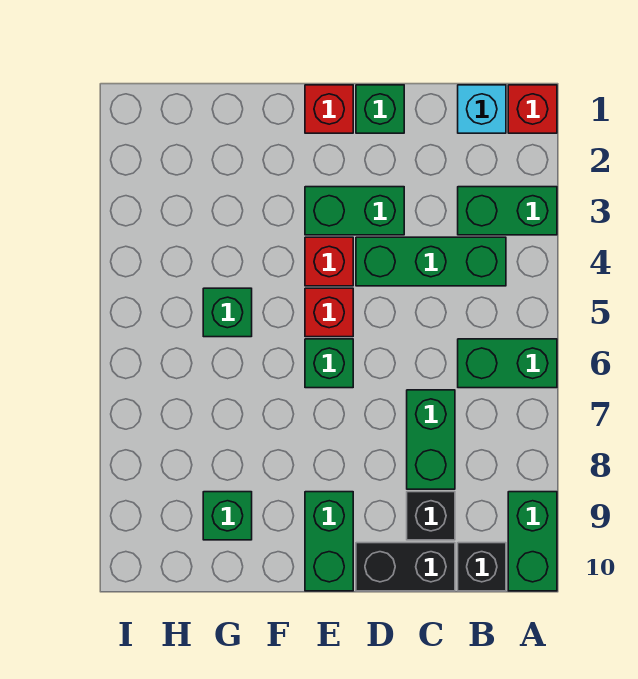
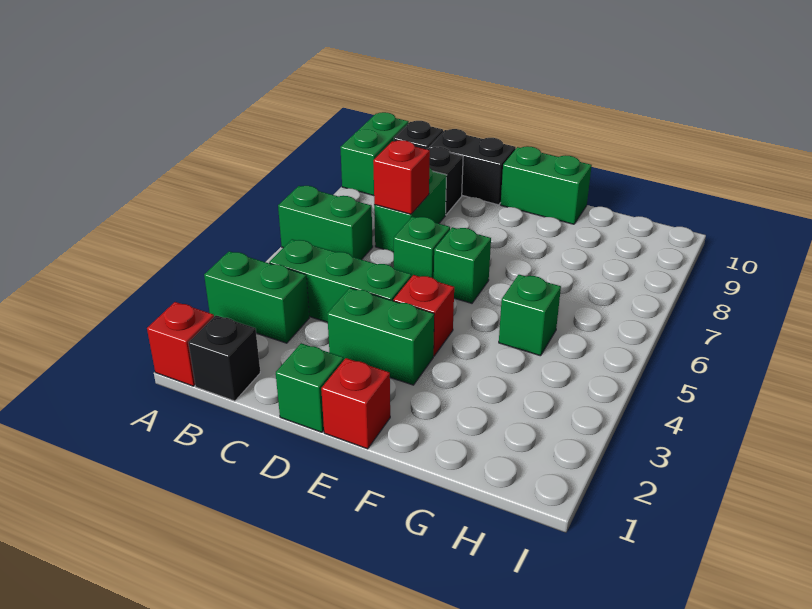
cyan brick B1 level 1 -> black brick B1 level 1
red brick E5 level 1 -> red brick C7 level 2
green brick E9:E10 level 1 -> green brick E10:F10 level 1
green brick G9 level 1 -> green brick D6 level 1

